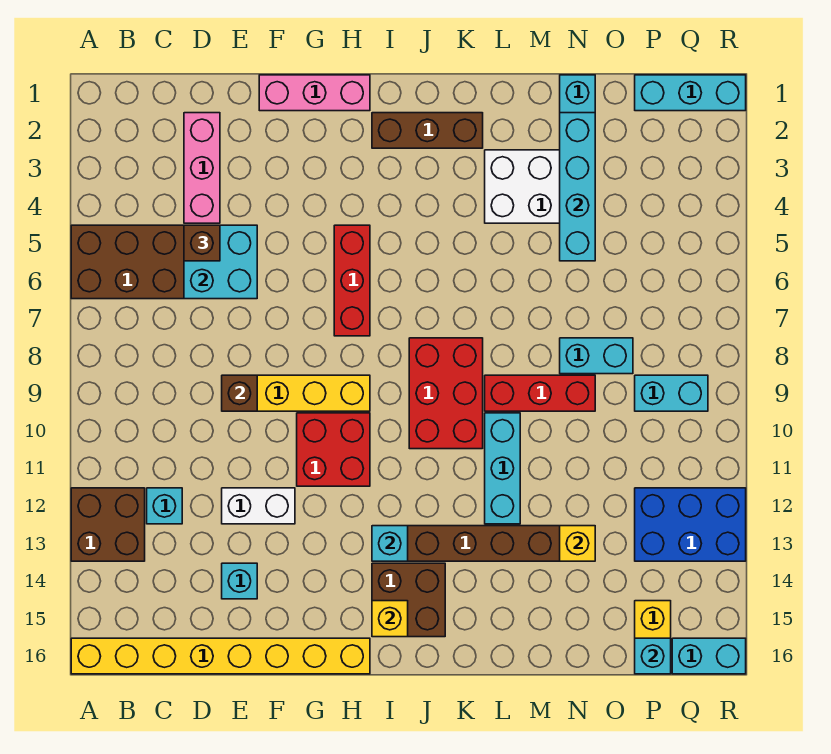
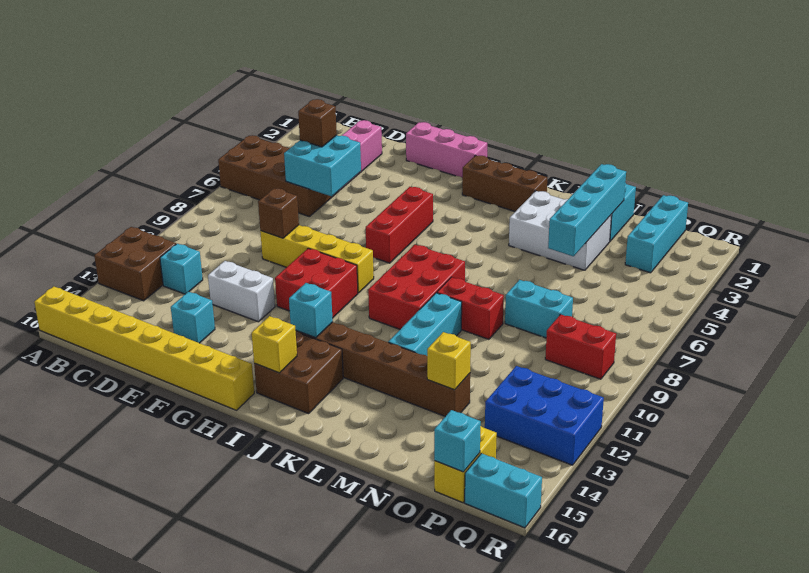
red brick L9:N9 level 1 -> red brick L9:M9 level 1
cyan brick P1:R1 level 1 -> cyan brick P1:P3 level 1
cyan brick P9:Q9 level 1 -> red brick P9:Q9 level 1

